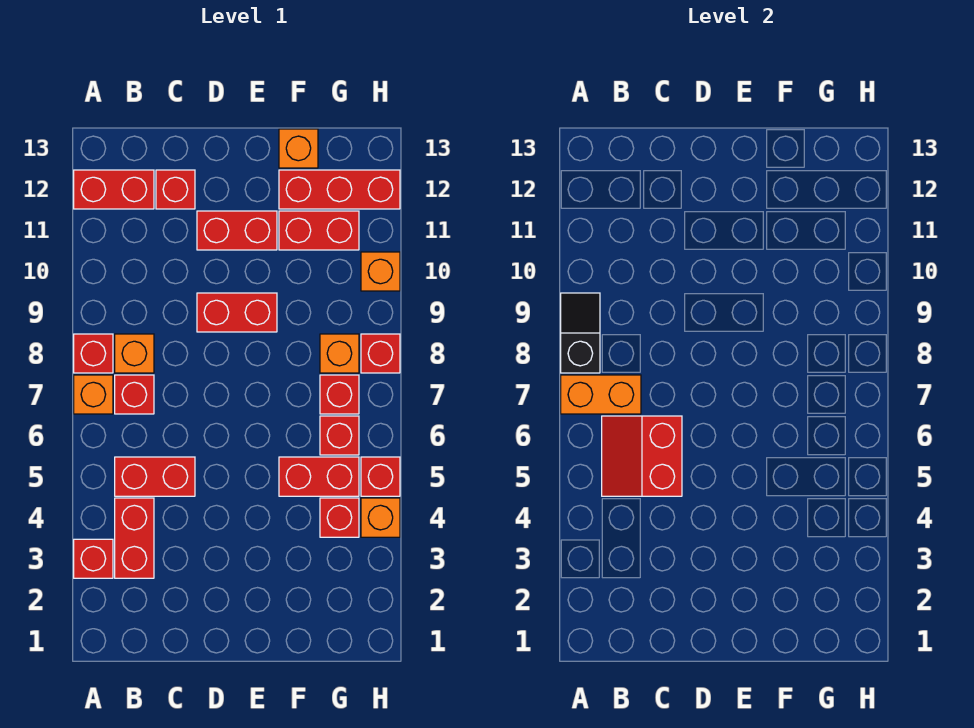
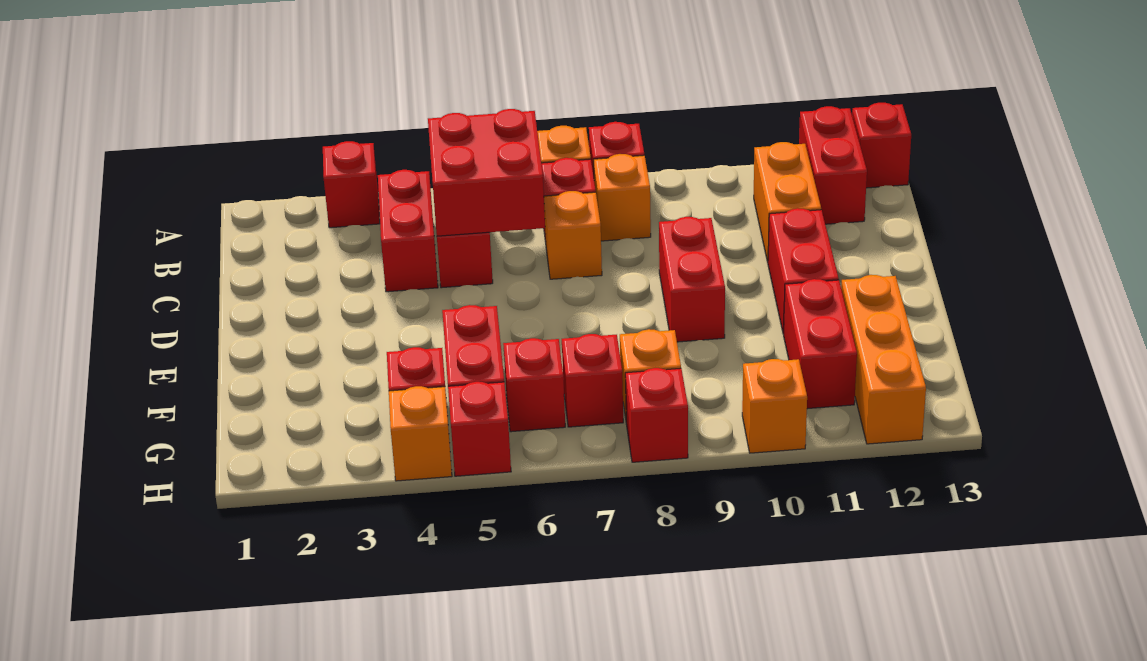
orange brick A7:B7 level 2 -> orange brick B11:C11 level 1
black slope A8:A9 level 2 top 8 -> none
red brick B3:B4 level 1 -> red brick B4:C4 level 1
red slope B5:C6 level 2 top C -> red brick B5:C6 level 2
red brick C12 level 1 -> red brick A13 level 1
red brick F12:H12 level 1 -> orange brick F12:H12 level 1
orange brick F13 level 1 -> orange brick C7 level 1

